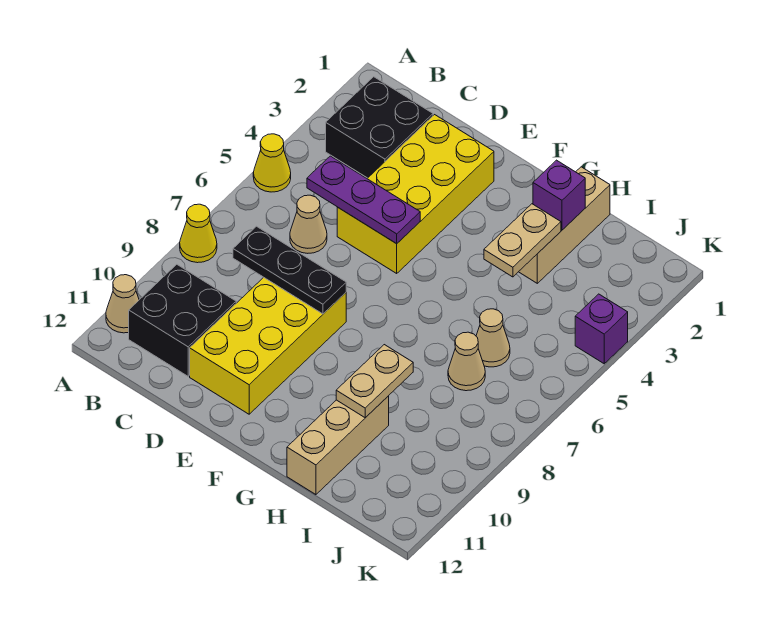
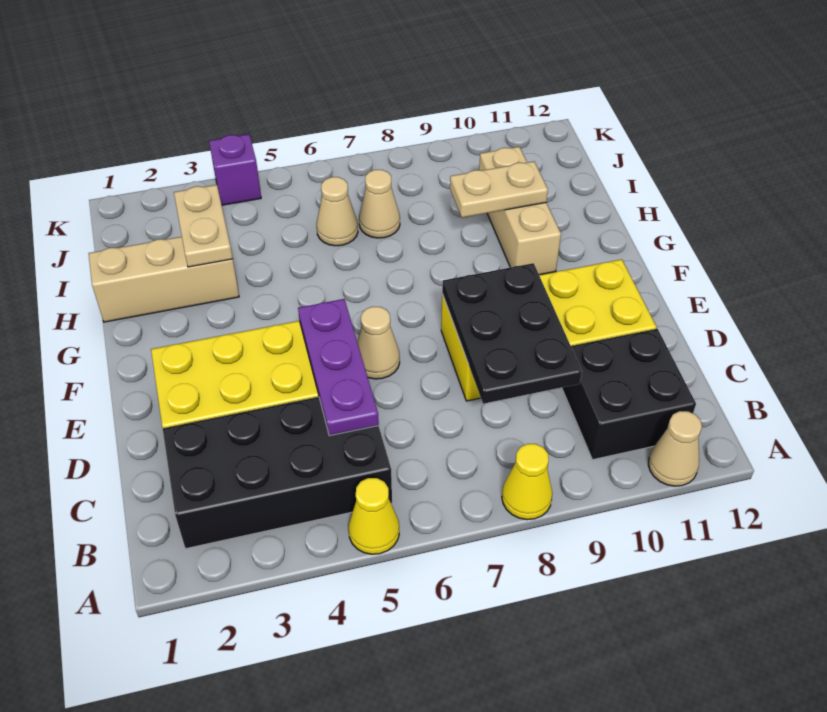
black brick B2:C3 level 1 -> black brick B2:C5 level 1
tan cone C6 level 1 -> tan cone E6 level 1
black plate C8:E8 level 2 -> black plate C8:E9 level 2
purple brick H2 level 2 -> none
tan plate H3:H4 level 2 -> tan plate H3:I3 level 2
tan brick H10:H12 level 1 -> tan brick G10:I10 level 1

